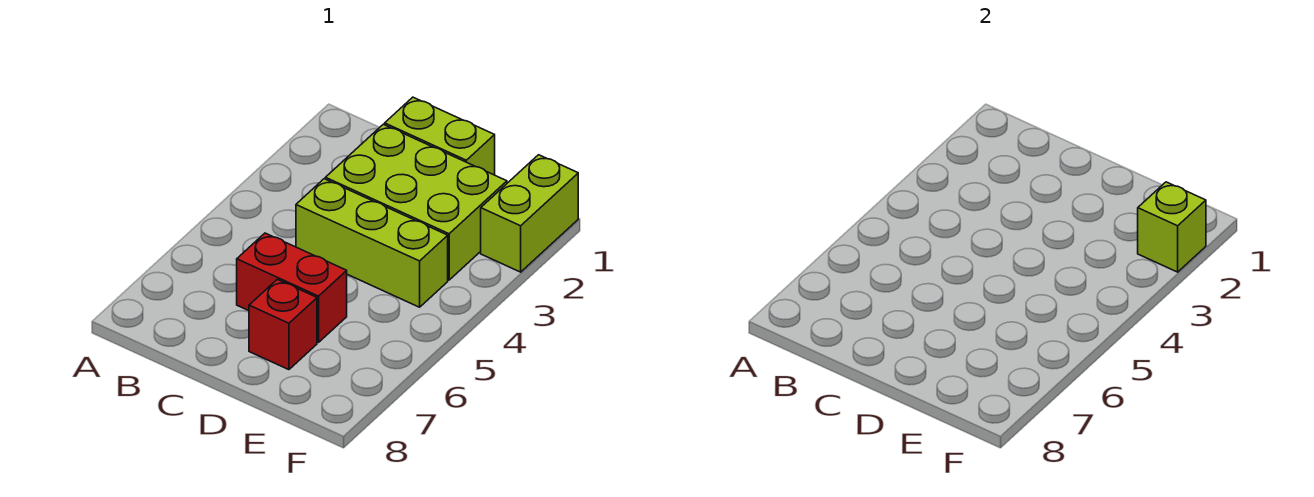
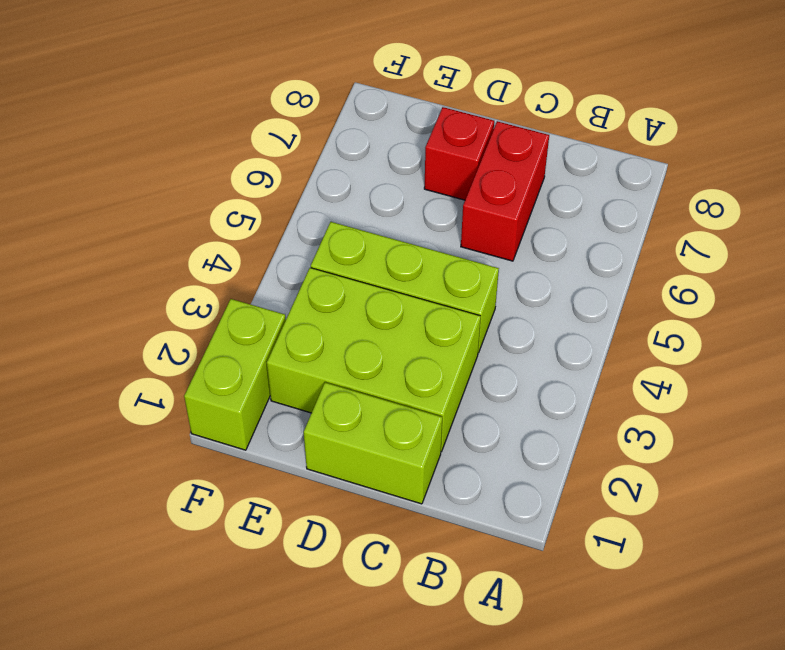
red brick C6:D6 level 1 -> red brick C6:C7 level 1
lime brick F2 level 2 -> none

